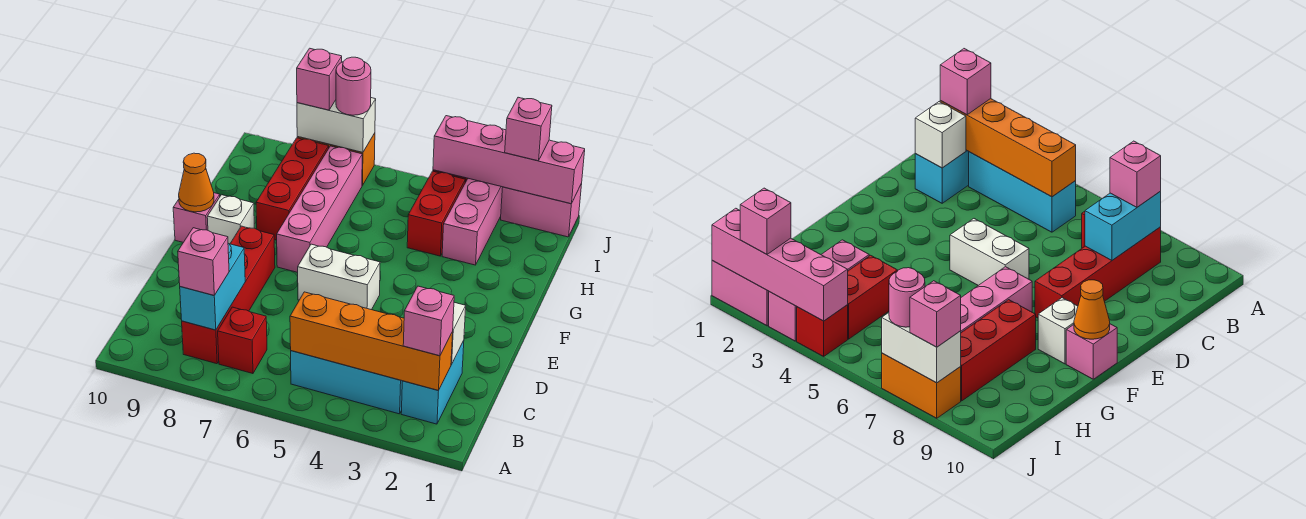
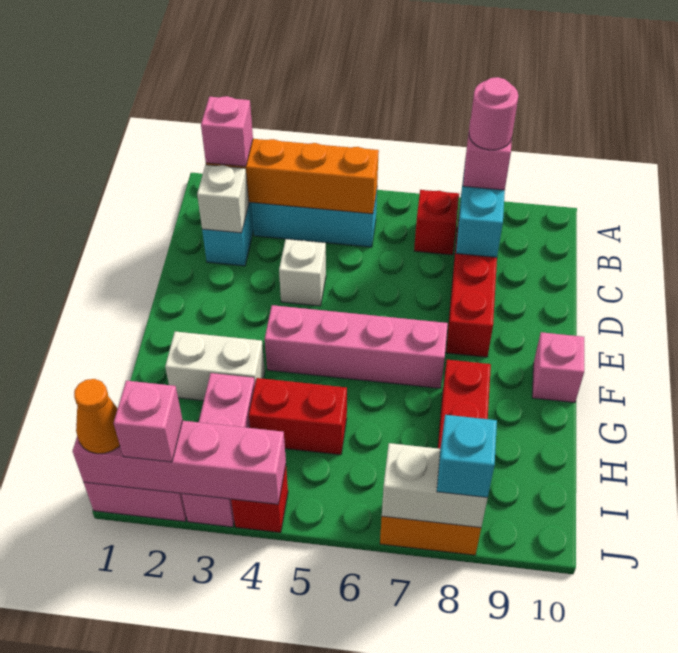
white brick E5:E6 level 1 -> white brick G2:G3 level 1
pink brick F7:I7 level 1 -> pink brick F4:F7 level 1
white brick F9 level 1 -> white brick D4 level 1
orange cone F10 level 2 -> orange cone J1 level 3
red brick H4:I4 level 1 -> red brick H4:H5 level 1
pink round brick J7 level 3 -> pink round brick B8 level 4
pink brick J8 level 3 -> cyan brick J8 level 3

